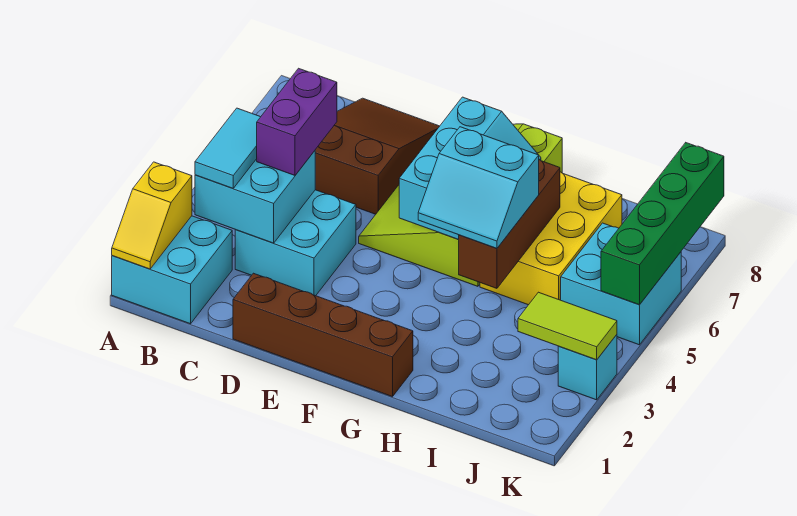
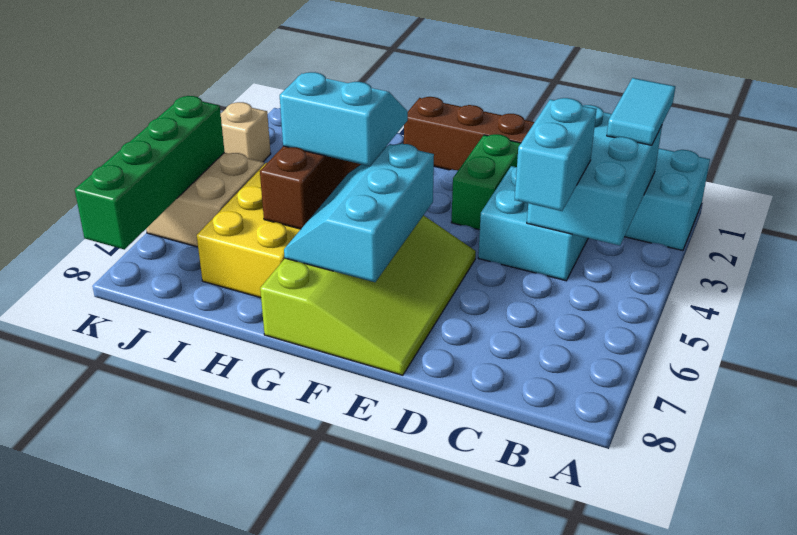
yellow slope A1:A2 level 2 top 2 -> none
cyan brick B3:C4 level 2 -> cyan brick B2:C4 level 2
cyan tile B3:B4 level 3 -> cyan tile B1:B2 level 3
purple brick C4:C5 level 3 -> cyan brick C4:C5 level 3
brown slope C6:D8 level 1 top 6 -> none
none -> green brick E2:E3 level 1
lime tile J3:K3 level 2 -> none
cyan brick J5:K6 level 1 -> tan brick J5:K6 level 1
cyan brick K3 level 1 -> tan brick K3 level 1

